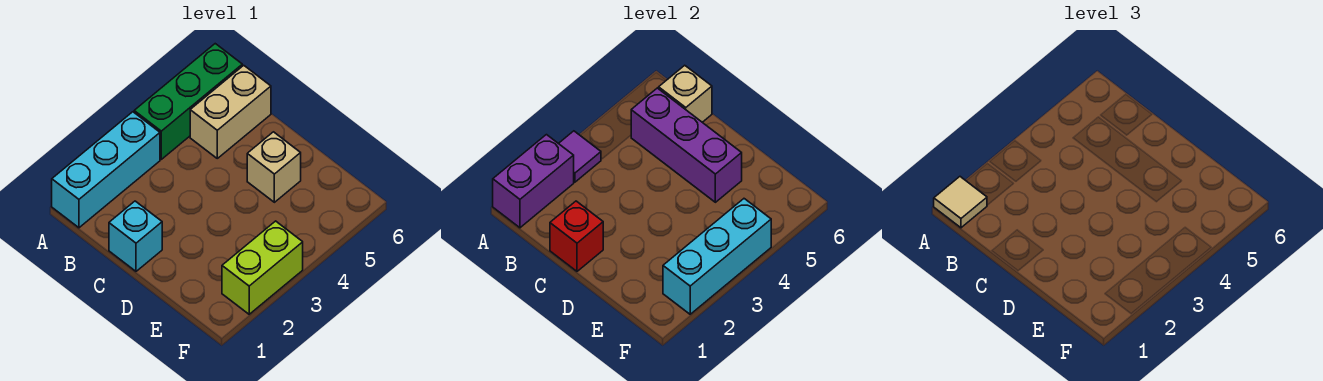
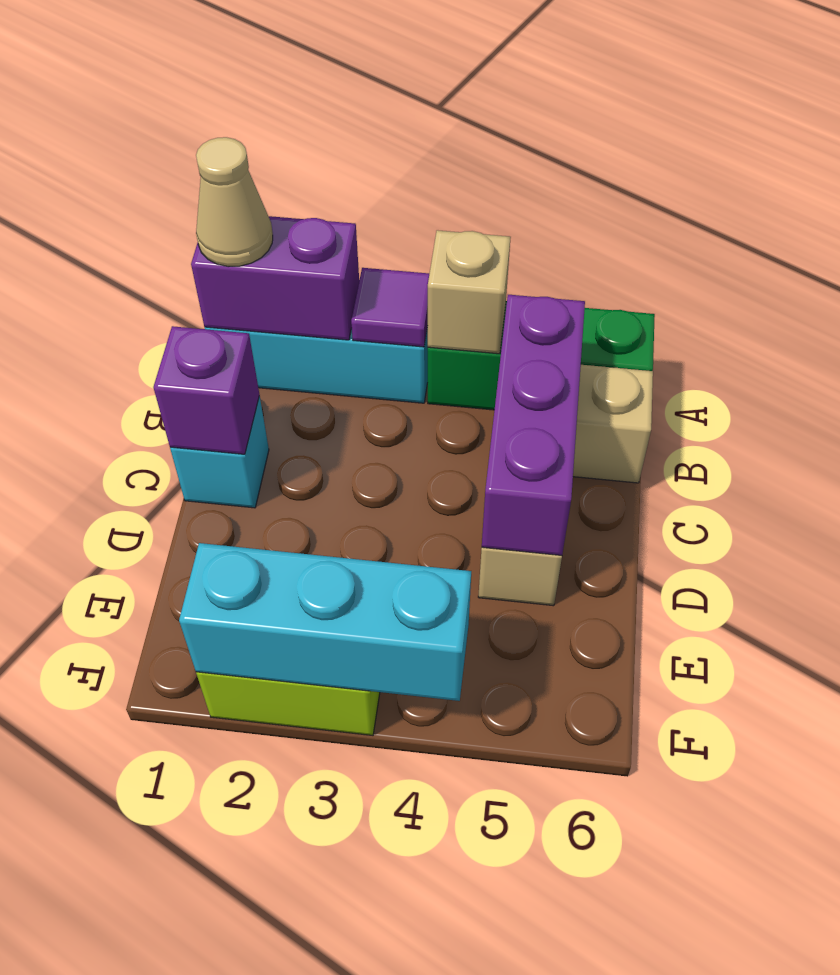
tan tile A1 level 3 -> tan cone A1 level 3
tan brick B6 level 2 -> tan brick A4 level 2
red brick C1 level 2 -> purple brick C1 level 2

